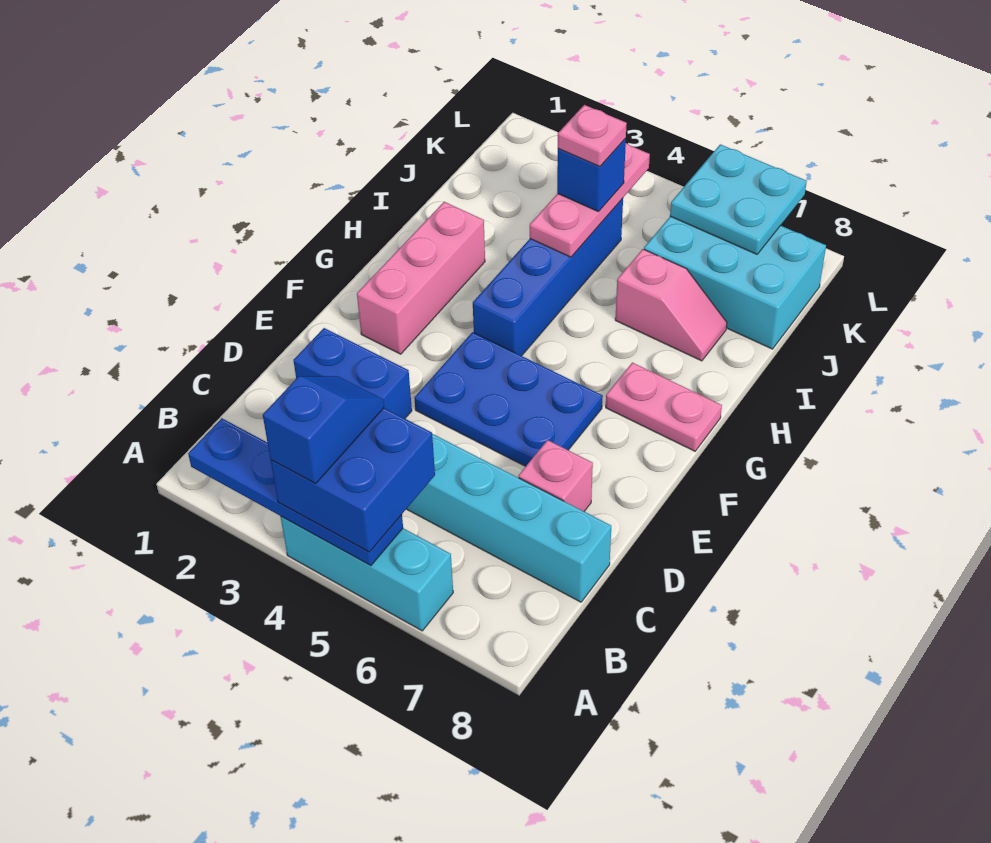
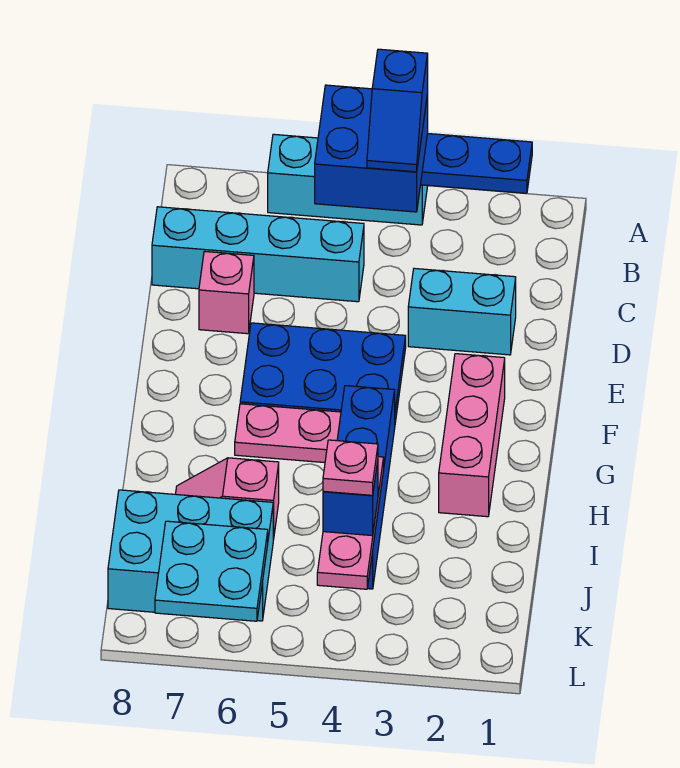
blue brick D2:D3 level 1 -> cyan brick D2:D3 level 1
pink plate G7:G8 level 1 -> pink plate G5:G6 level 1

